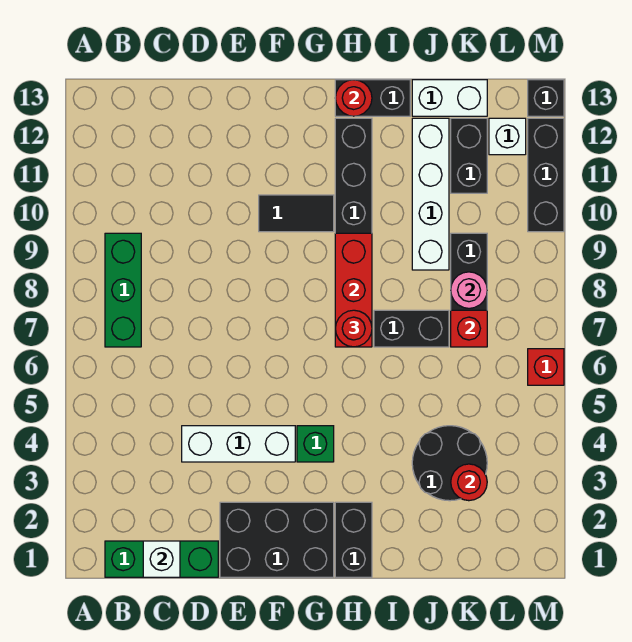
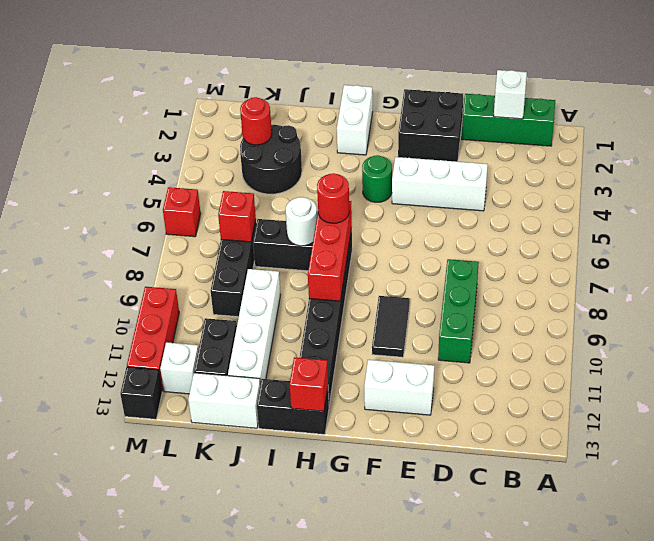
green brick B7:B9 level 1 -> green brick D8:D10 level 1
black brick E1:G2 level 1 -> black brick E1:F2 level 1
none -> white brick E12:F12 level 1
black tile F10:G10 level 1 -> black tile F9:F10 level 1
green brick G4 level 1 -> green round brick G4 level 1
black brick H1:H2 level 1 -> white brick H1:H2 level 1
red round brick H13 level 2 -> red brick H13 level 2
none -> white round brick I7 level 2
pink round brick K8 level 2 -> none
black brick M10:M12 level 1 -> red brick M10:M12 level 1

